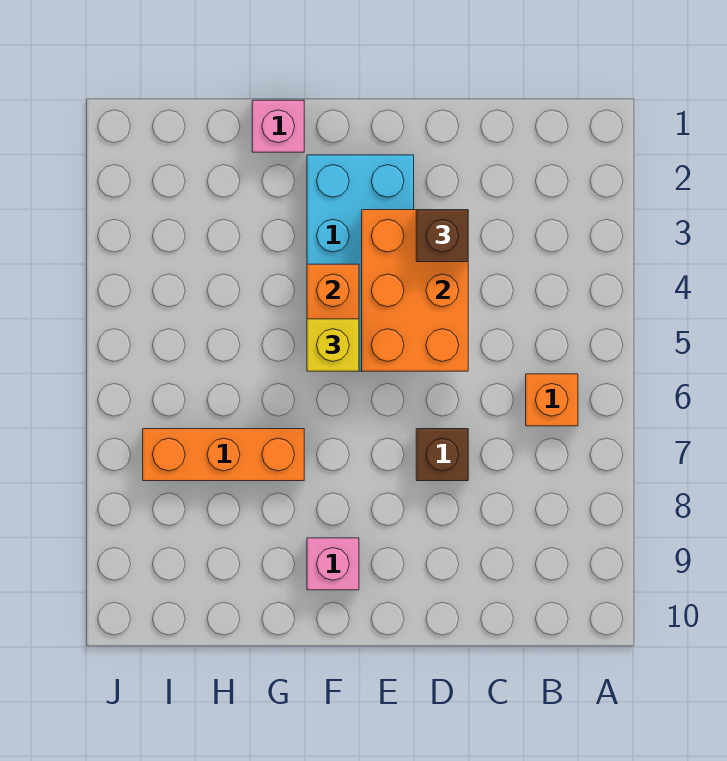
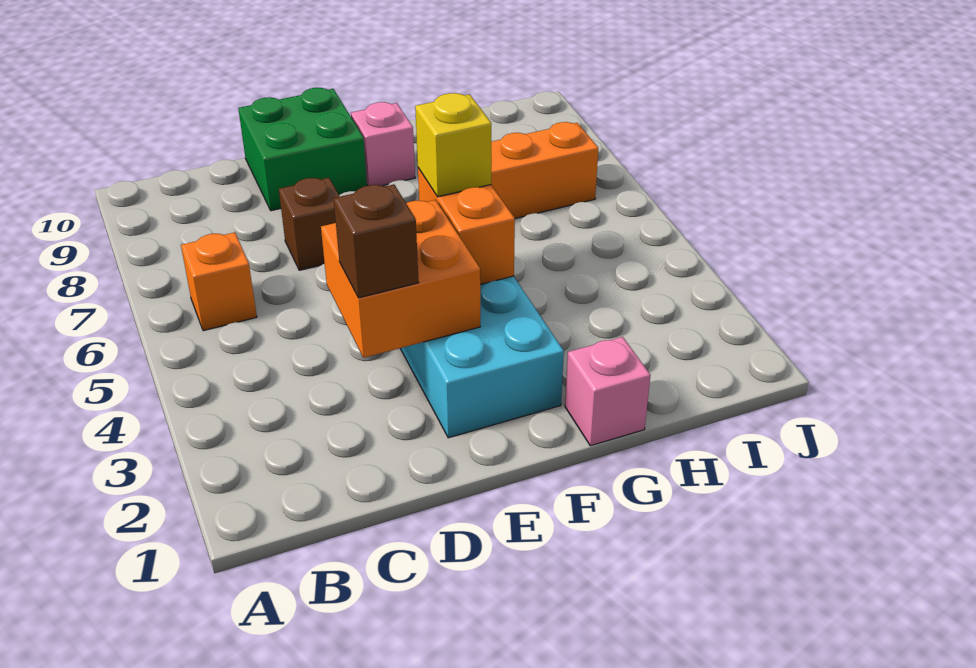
orange brick D3:E5 level 2 -> orange brick D3:E4 level 2
none -> green brick D9:E10 level 1

